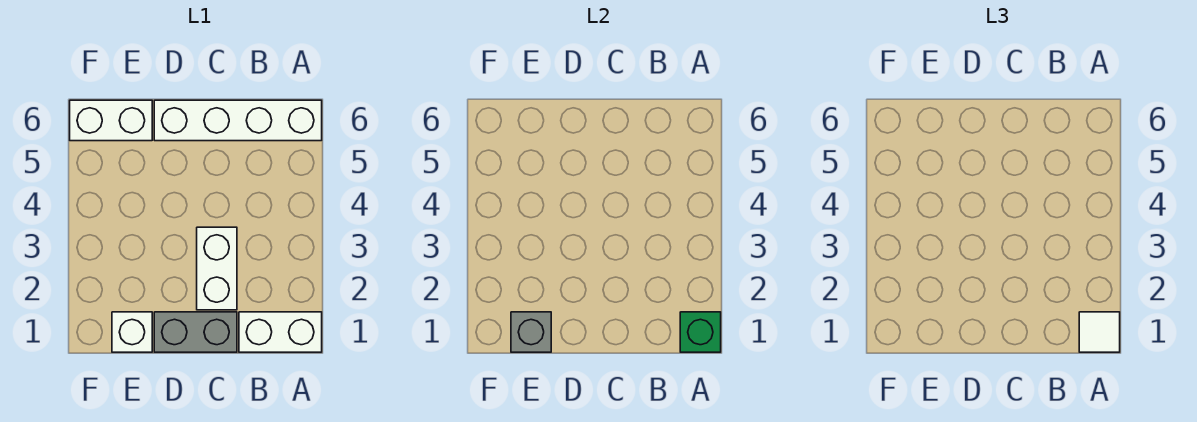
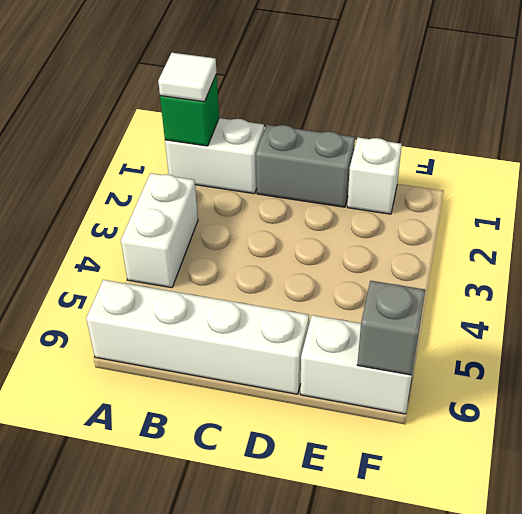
white brick C2:C3 level 1 -> white brick A3:A4 level 1
grey brick E1 level 2 -> grey brick F6 level 2

